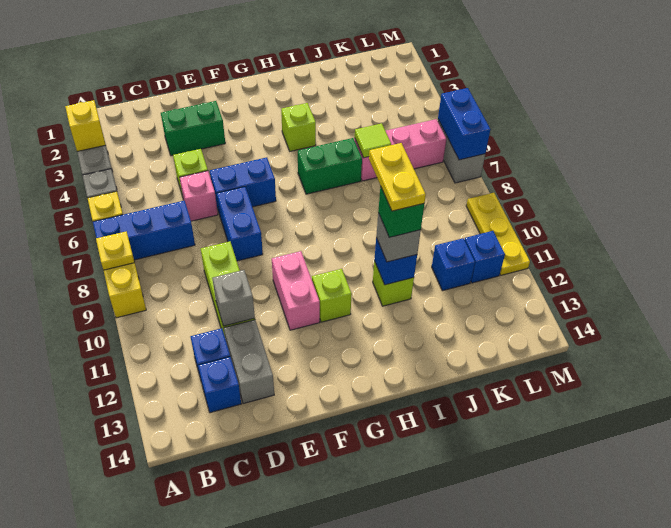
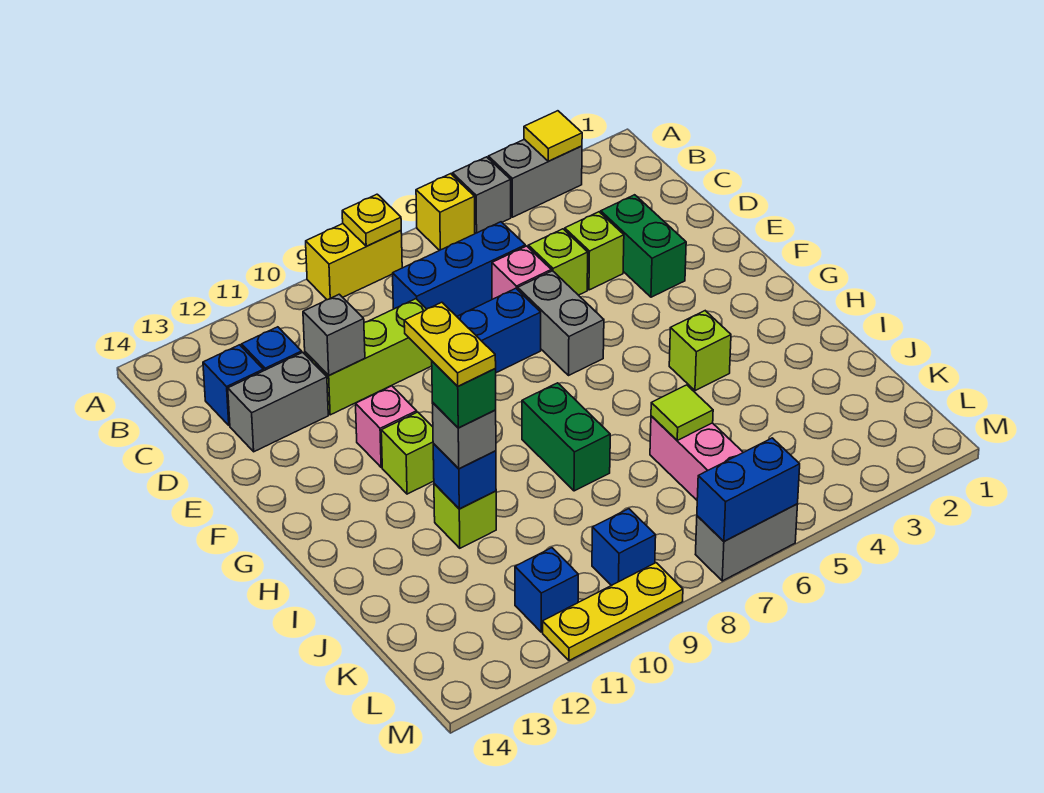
yellow brick A3 level 2 -> yellow tile A3 level 2
blue brick A7:C7 level 1 -> blue brick C6:C8 level 1
none -> lime brick D4 level 1
blue brick E6:F6 level 1 -> grey brick E6:F6 level 1
pink brick F10:F11 level 1 -> pink brick F11 level 1
green brick H6:I6 level 1 -> green brick H8:I8 level 1
yellow plate I10:I11 level 5 -> yellow plate H11:I11 level 5
blue brick K11 level 1 -> blue brick L9 level 1

